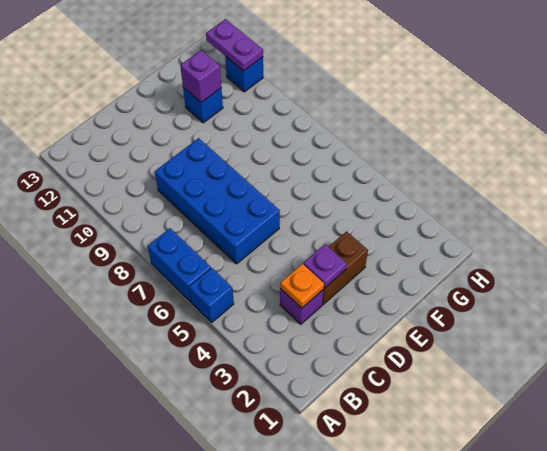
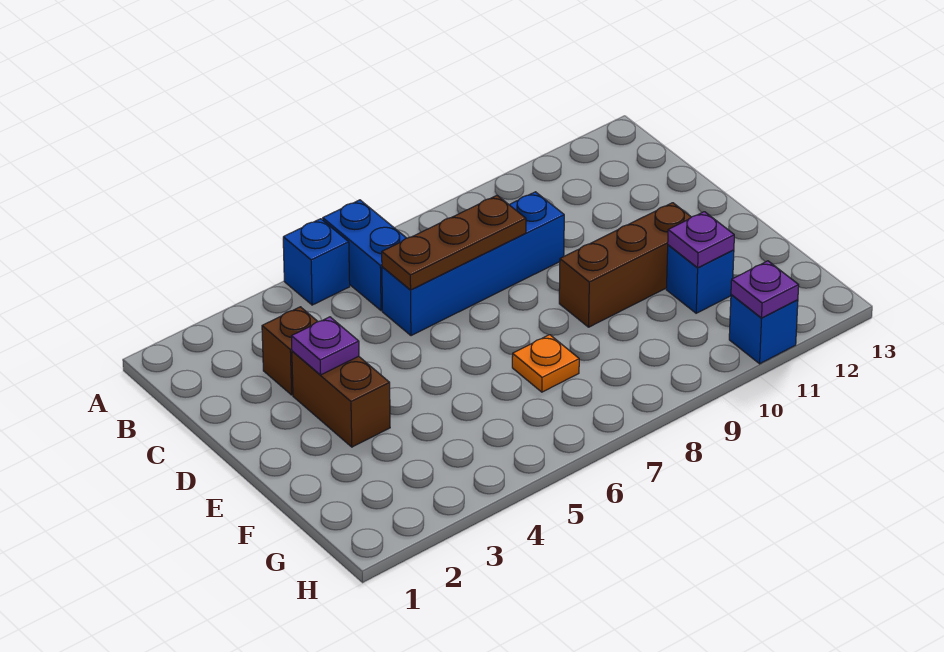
blue brick A6:A7 level 1 -> blue brick A6:B6 level 1
purple brick C3 level 1 -> brown brick C3 level 1
orange plate C3 level 2 -> orange plate F7 level 1
blue brick C6:D9 level 1 -> blue brick C6:C9 level 1
none -> brown plate C6:C8 level 2
none -> brown brick E9:E11 level 1
purple brick F11 level 2 -> purple plate F11 level 2
purple plate H11:H12 level 2 -> purple plate H11 level 2

